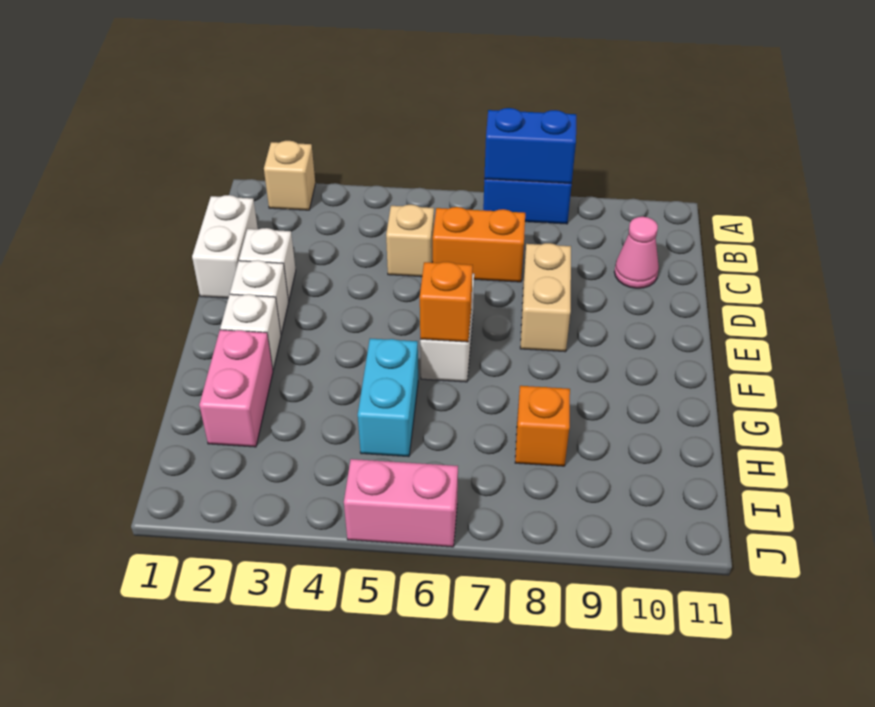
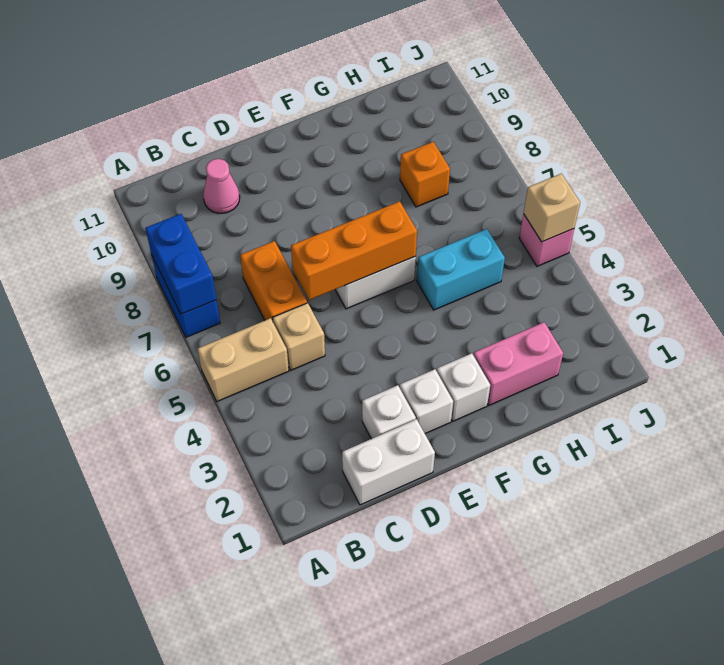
tan brick A2 level 1 -> tan brick J5 level 2
tan brick D8:E8 level 1 -> tan brick A5:B5 level 1
orange brick F6 level 2 -> orange brick D6:F6 level 2
pink brick J5:J6 level 1 -> pink brick J5 level 1

